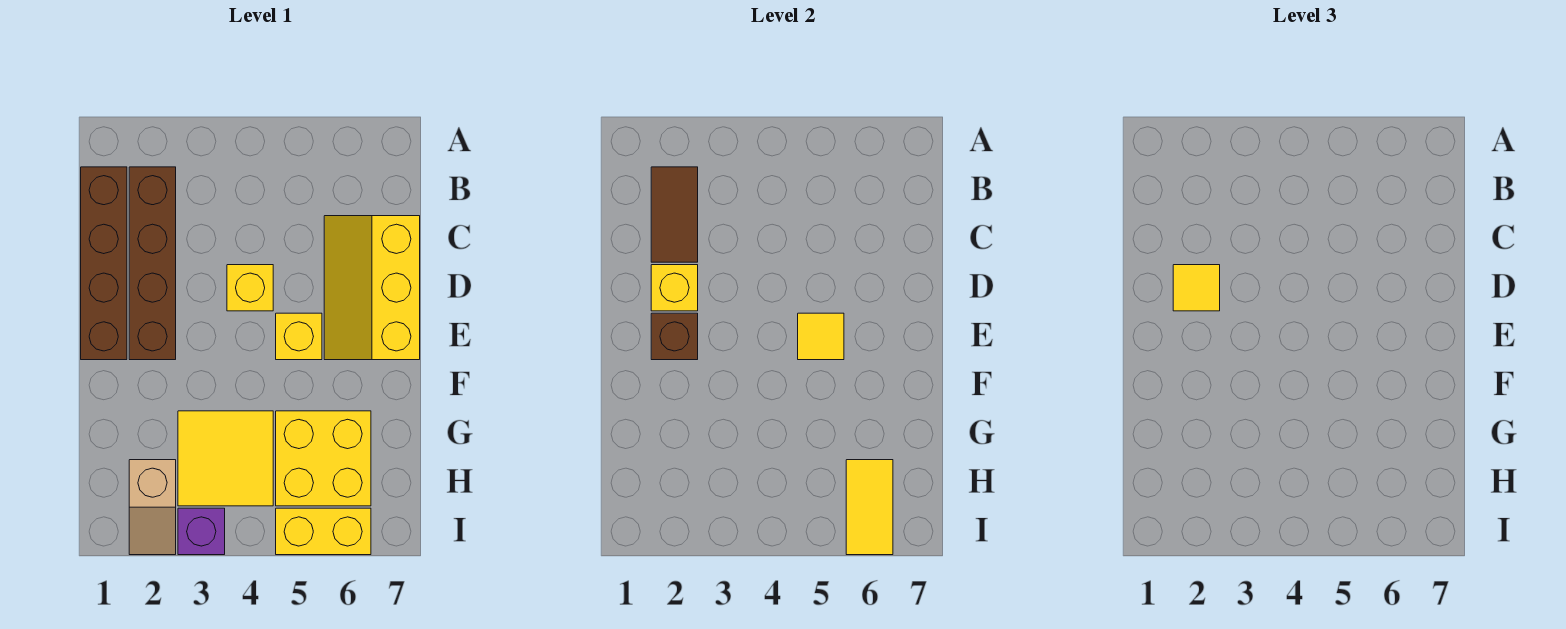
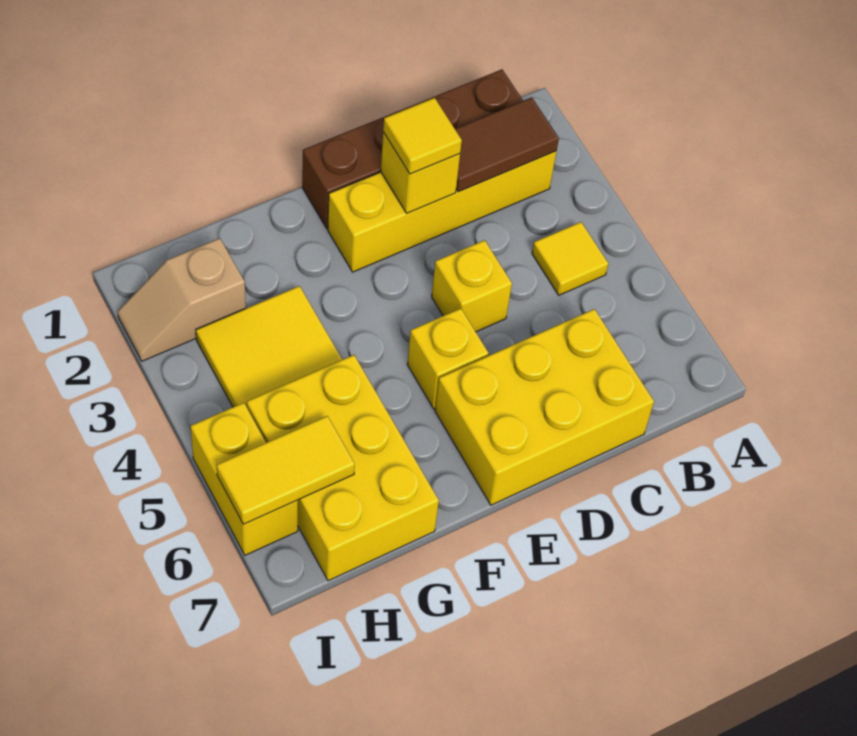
brown brick B2:E2 level 1 -> yellow brick B2:E2 level 1
yellow slope C6:E7 level 1 top 7 -> yellow brick C6:E7 level 1
brown brick E2 level 2 -> none
yellow tile E5 level 2 -> yellow tile B4 level 1
yellow brick G5:H6 level 1 -> yellow brick G5:H7 level 1
purple brick I3 level 1 -> none

